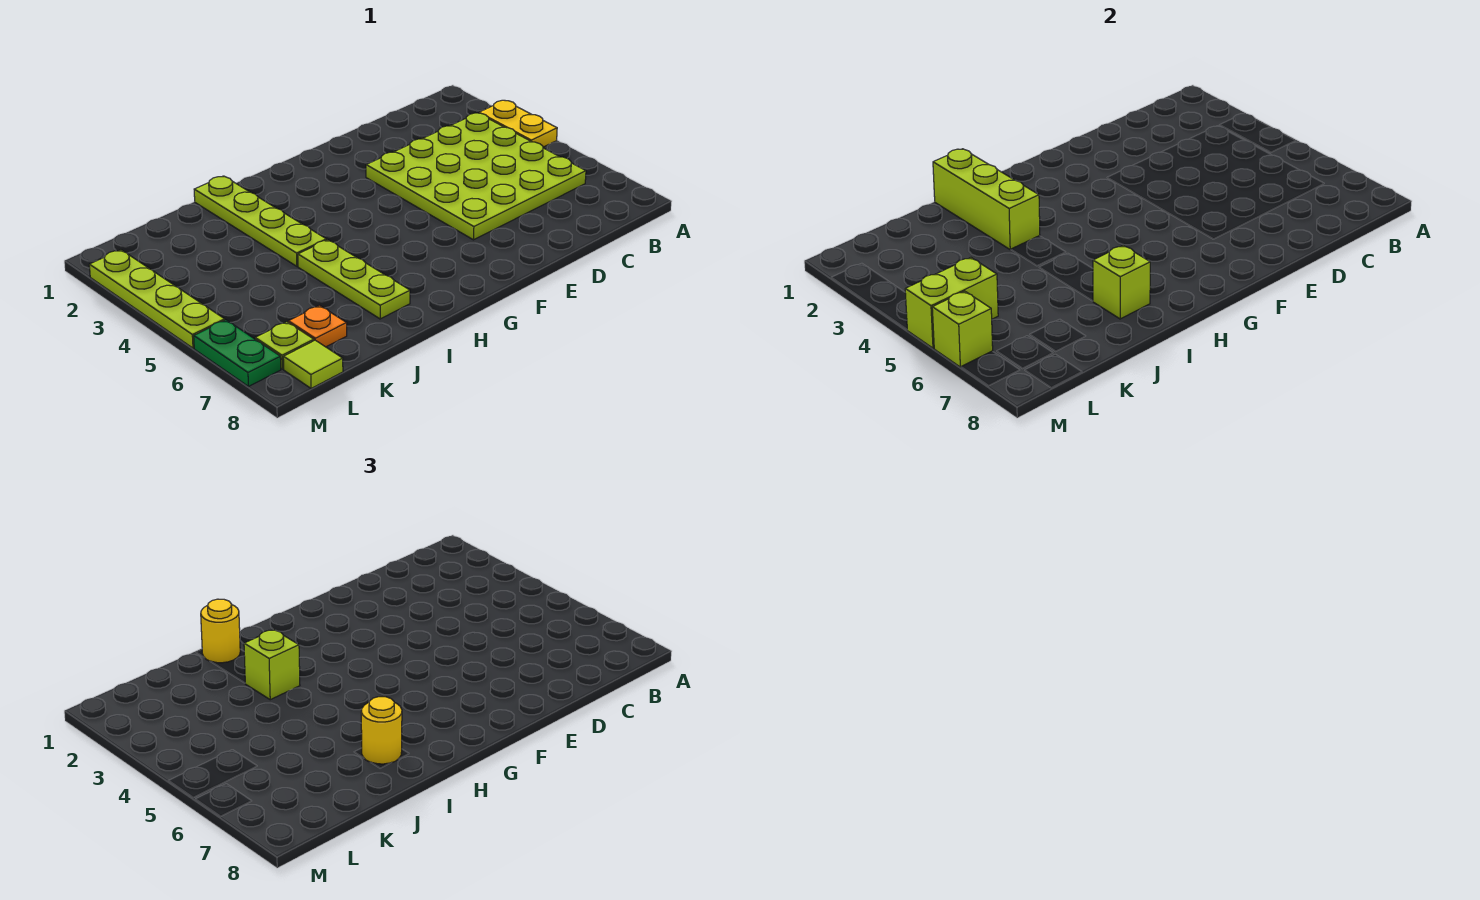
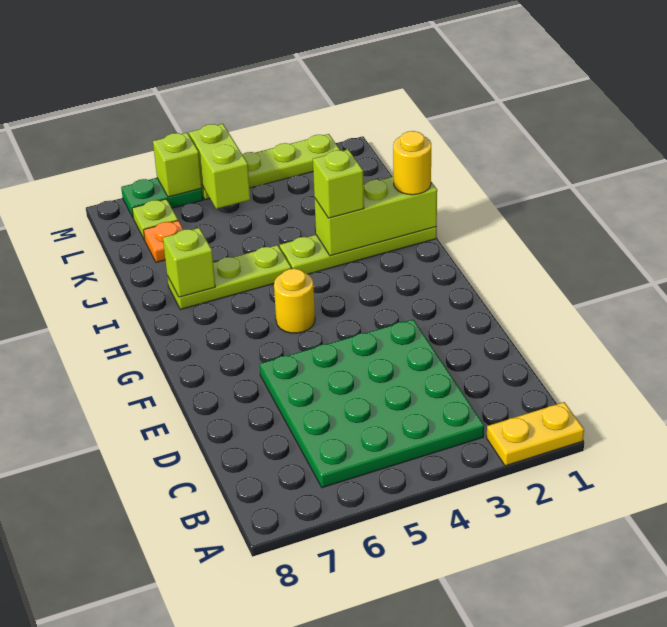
yellow plate A3:A4 level 1 -> yellow plate A1:A2 level 1
lime plate B3:E6 level 1 -> green plate B3:E6 level 1
yellow round brick I7 level 3 -> yellow round brick G5 level 1
lime tile L8 level 1 -> none

